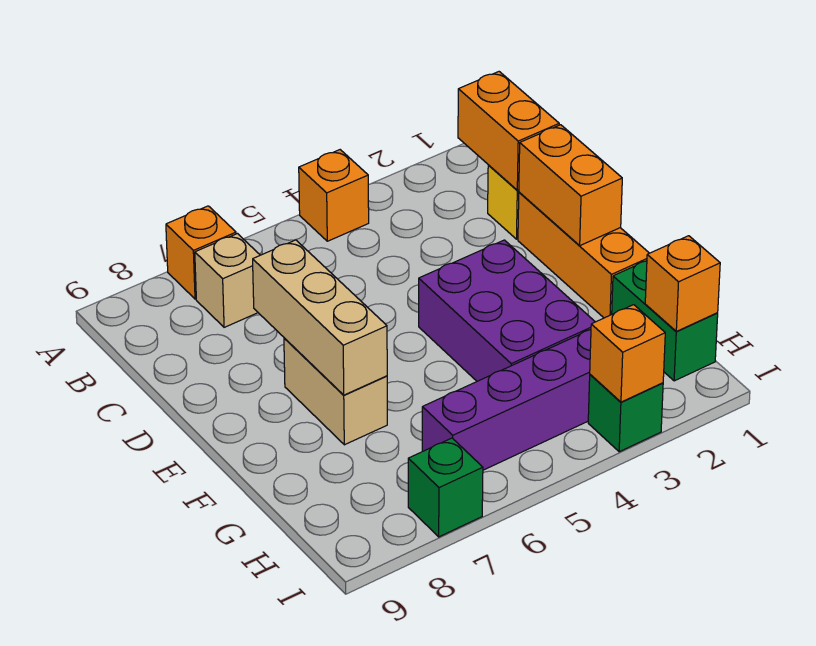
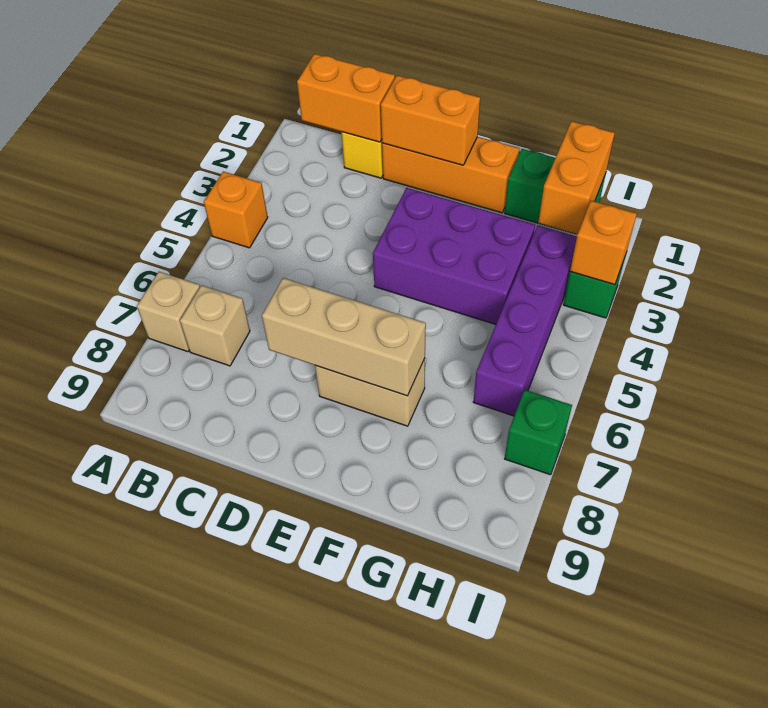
orange brick A7 level 1 -> tan brick A7 level 1
orange brick H1 level 2 -> orange brick H1:H2 level 2

